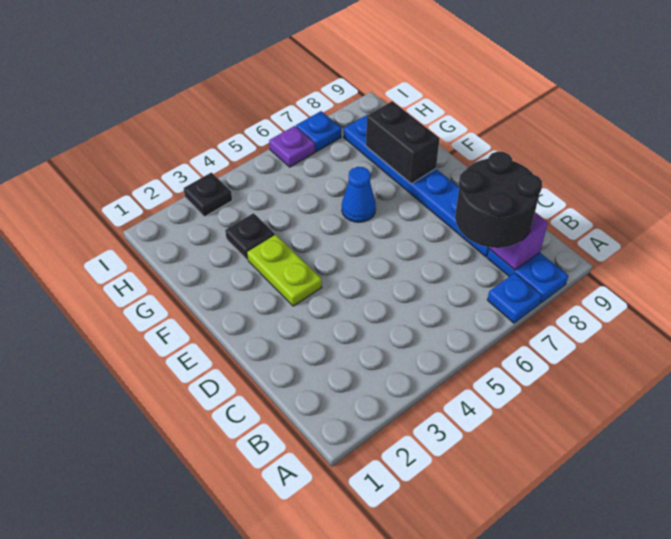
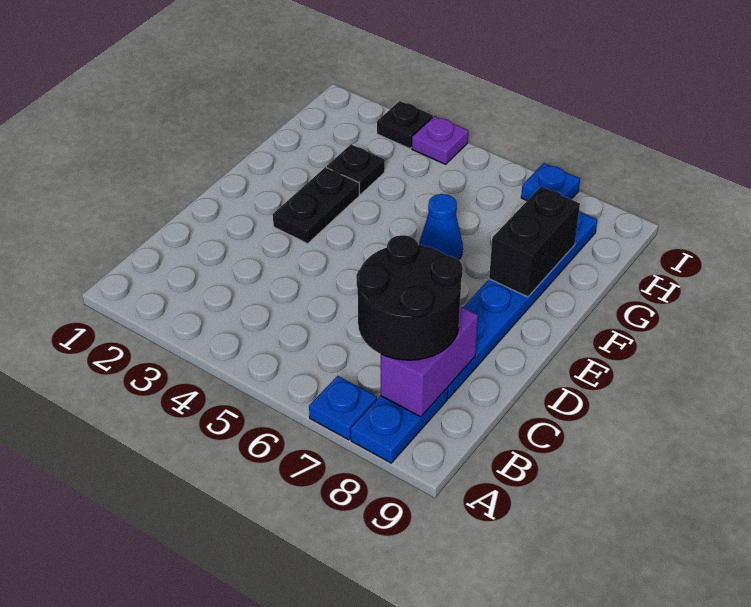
lime plate E3:F3 level 1 -> black plate E3:F3 level 1
purple plate I6 level 1 -> purple plate I4 level 1

